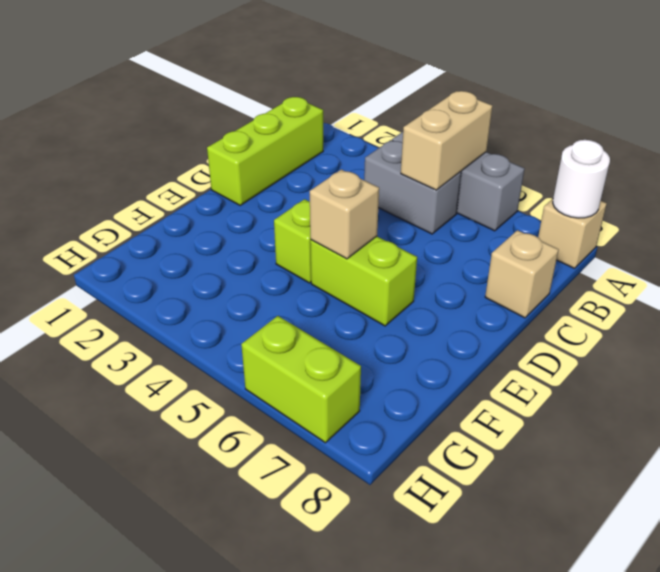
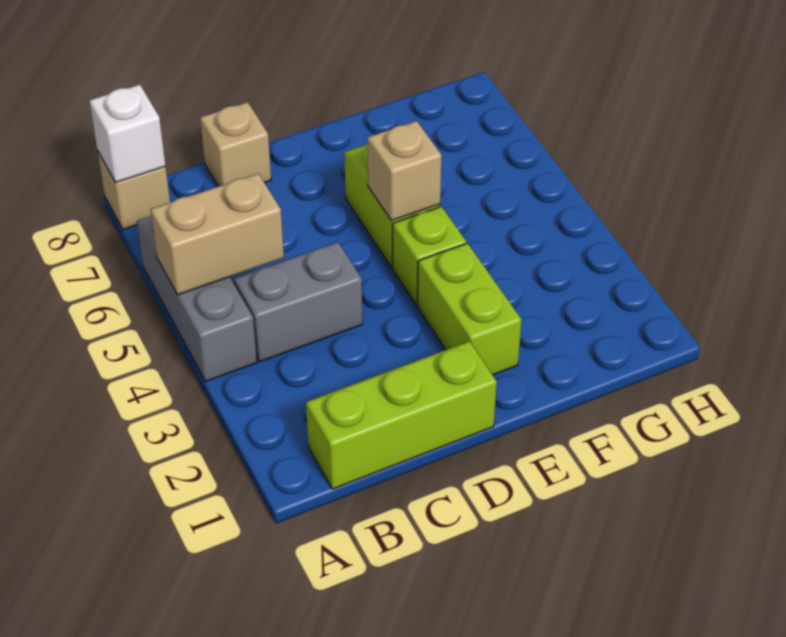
white round brick A8 level 2 -> white brick A8 level 2
grey brick B4:B5 level 1 -> grey brick B4:C4 level 1
lime brick H6:H7 level 1 -> lime brick E2:E3 level 1

